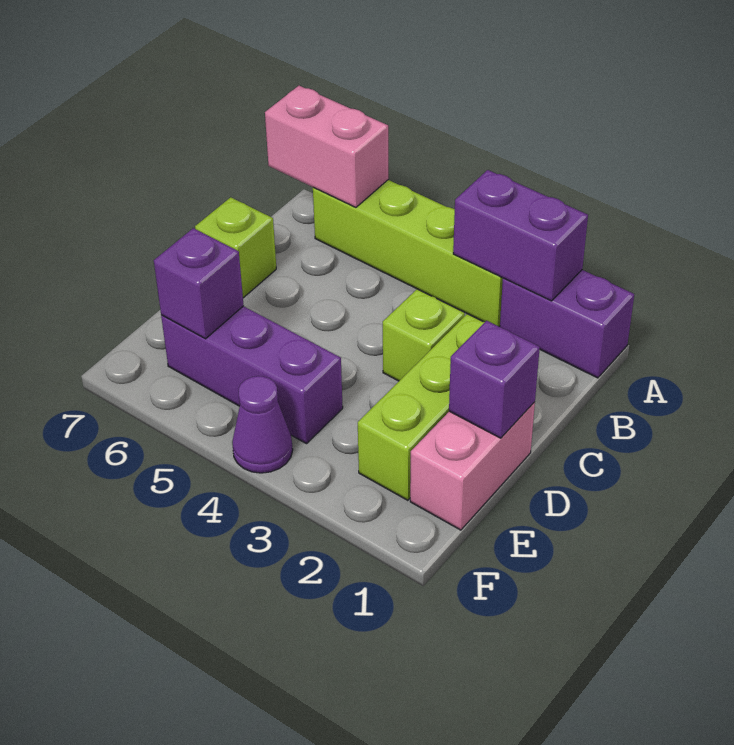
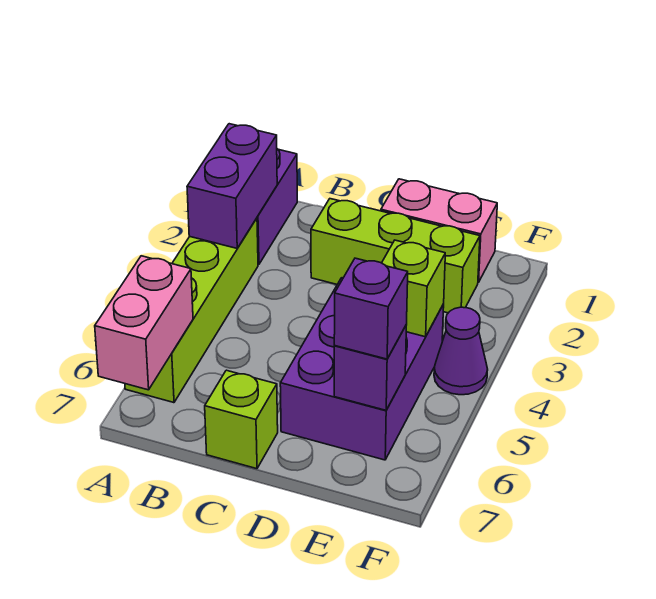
lime brick C3 level 1 -> lime brick E4 level 2
purple brick D1 level 2 -> purple brick E6 level 3
purple brick E4:E6 level 1 -> purple brick D4:E6 level 1

